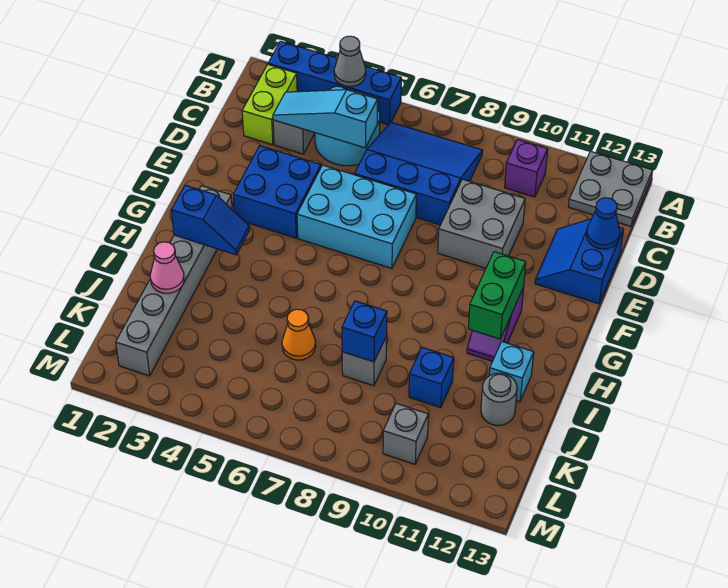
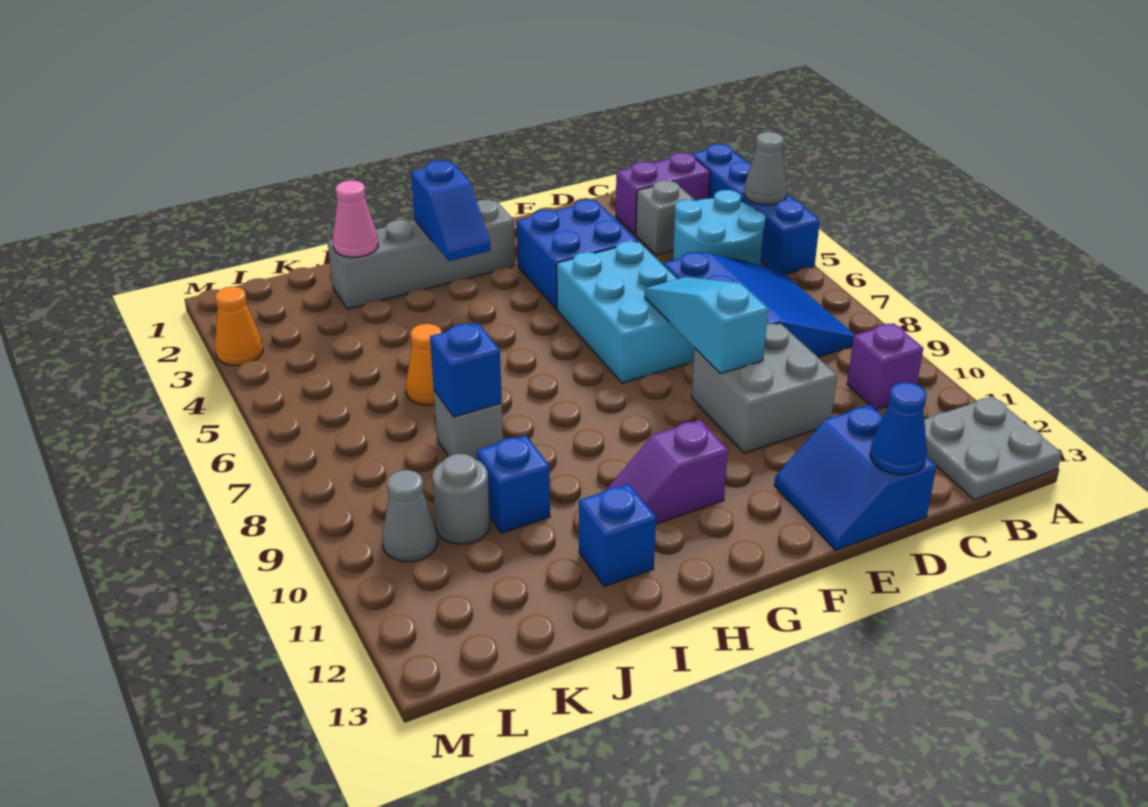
lime brick B2:C2 level 1 -> purple brick B2:C2 level 1
cyan slope C3:C5 level 2 top 5 -> cyan slope E7:E9 level 2 top 9
blue slope D12:E13 level 1 top 13 -> blue slope D12:E13 level 1 top D
grey brick G2:L2 level 1 -> grey brick G2:J2 level 1
green brick G11:H11 level 2 -> none
cyan brick I12 level 1 -> blue brick I12 level 1
grey round brick J12 level 1 -> grey round brick K10 level 1
grey brick L10 level 1 -> grey cone L10 level 1
none -> orange cone M3 level 1

